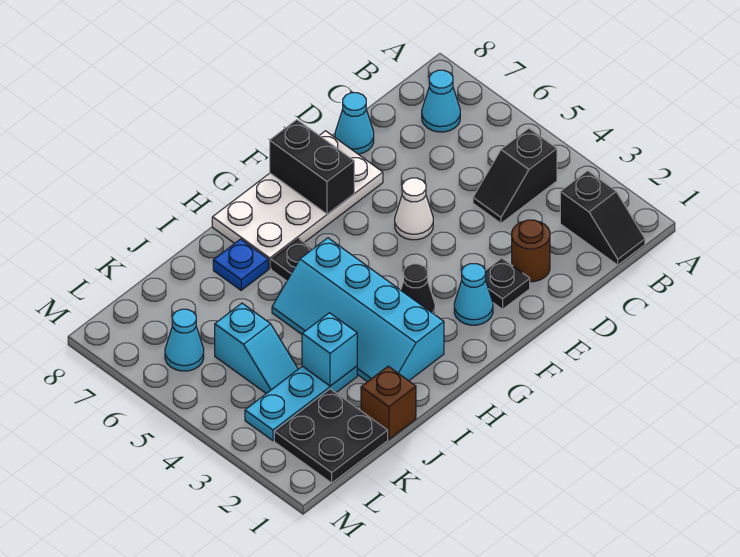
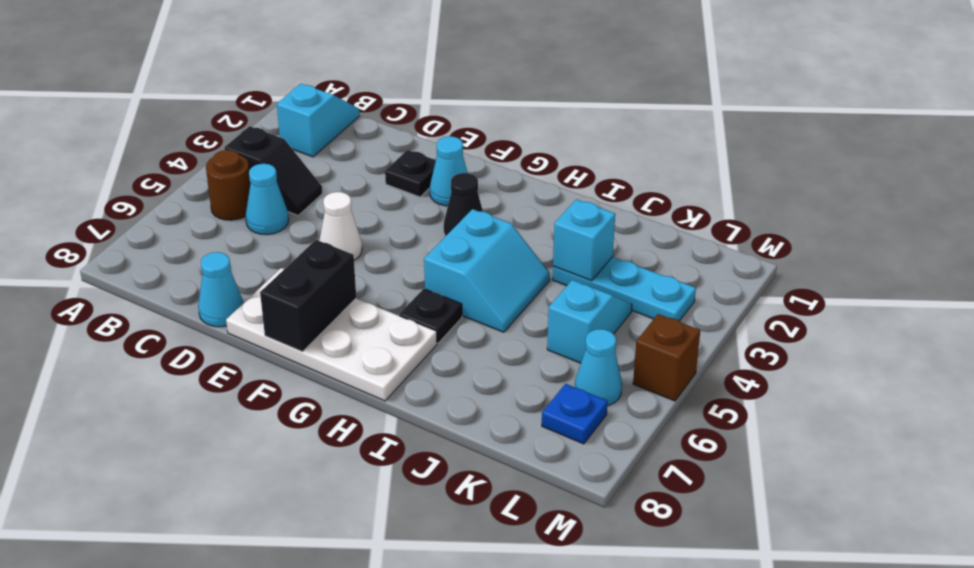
black slope B1:B2 level 1 top 2 -> cyan slope B1:B2 level 1 top 2
cyan cone B7 level 1 -> cyan cone C5 level 1
brown round brick D2 level 1 -> brown round brick B5 level 1
cyan slope H2:I5 level 1 top H -> cyan slope H4:I5 level 1 top H
blue plate I7 level 1 -> blue plate L7 level 1
brown brick J1 level 1 -> brown brick M5 level 1
black plate K1:L2 level 1 -> none

